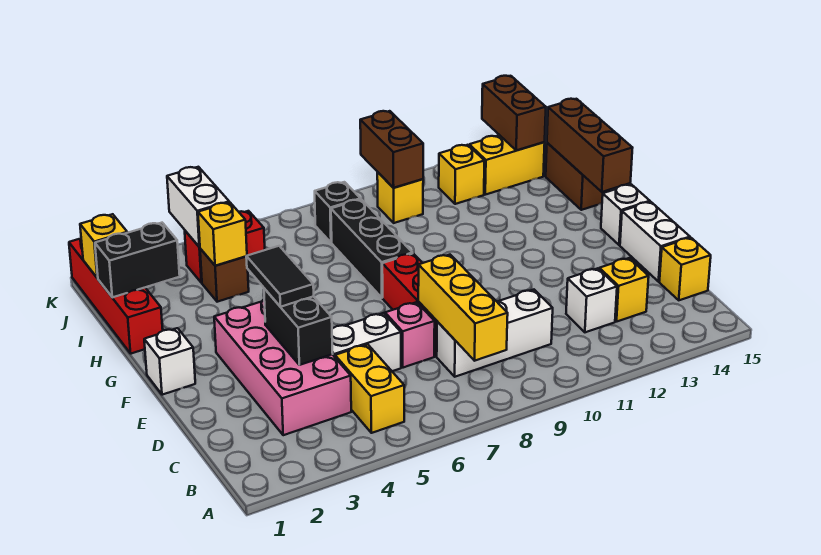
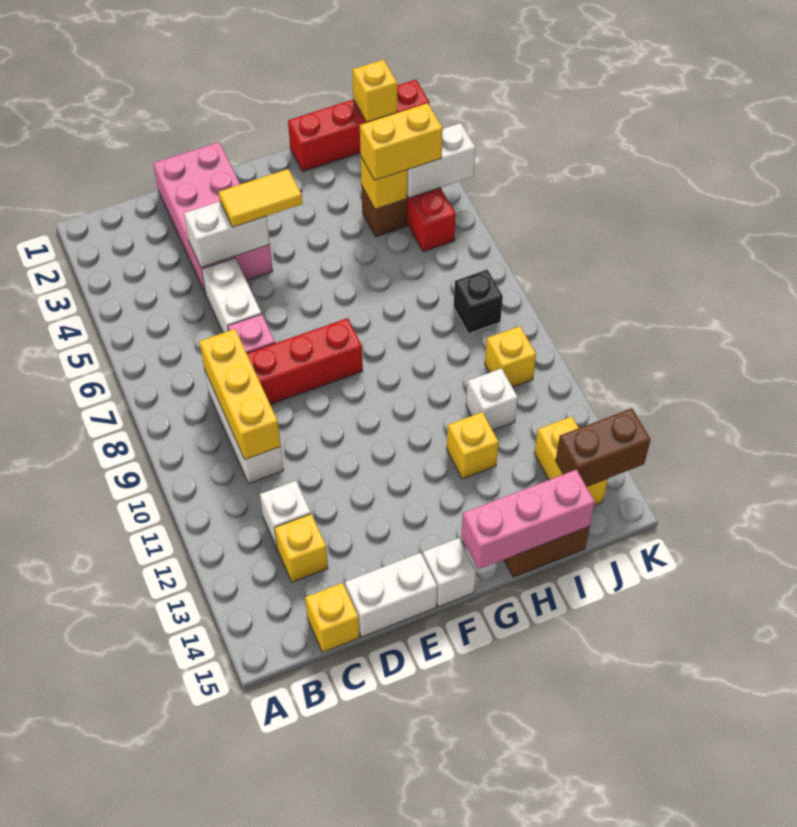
yellow brick B5:C5 level 1 -> yellow brick I4:J4 level 3
yellow brick B8:D8 level 2 -> yellow brick C8:C10 level 2
pink brick C3:F4 level 1 -> pink brick D1:E4 level 1
black brick D4:E4 level 2 -> white brick D4:E4 level 2
black tile E4:F4 level 3 -> yellow tile E4:F4 level 3
white brick F1 level 1 -> white brick I11 level 1
black brick G8:I8 level 1 -> none
brown brick G15:I15 level 2 -> pink brick G15:I15 level 2
black brick I1:I2 level 2 -> none
brown brick J10:K10 level 2 -> none
yellow brick J12 level 1 -> yellow brick H12 level 1

